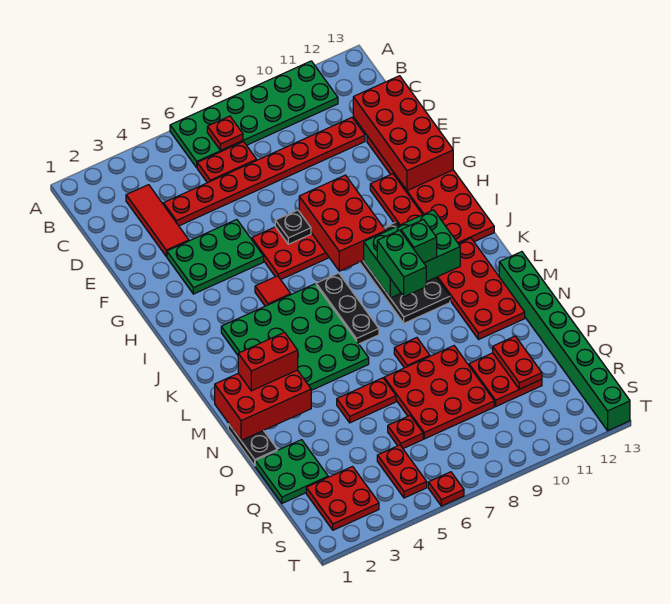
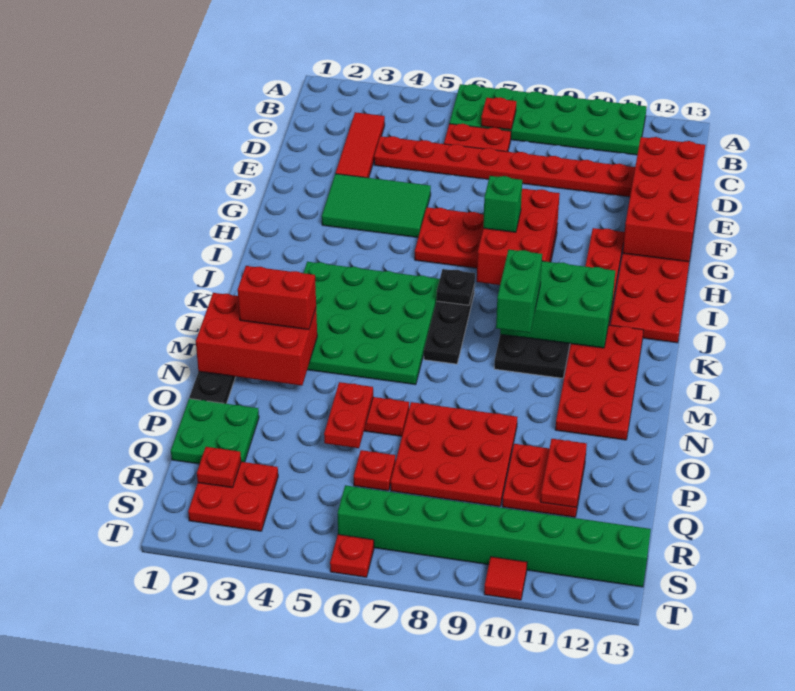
green plate F3:G5 level 1 -> green tile F3:G5 level 1
black plate G7 level 2 -> black plate J7 level 2
red tile I5 level 1 -> red tile T10 level 1
green brick K10 level 3 -> green brick H8 level 3
green brick M13:T13 level 1 -> green brick S6:S13 level 1
red plate N8 level 1 -> red plate R2 level 2
red plate R5:S5 level 1 -> red plate O5:P5 level 2

